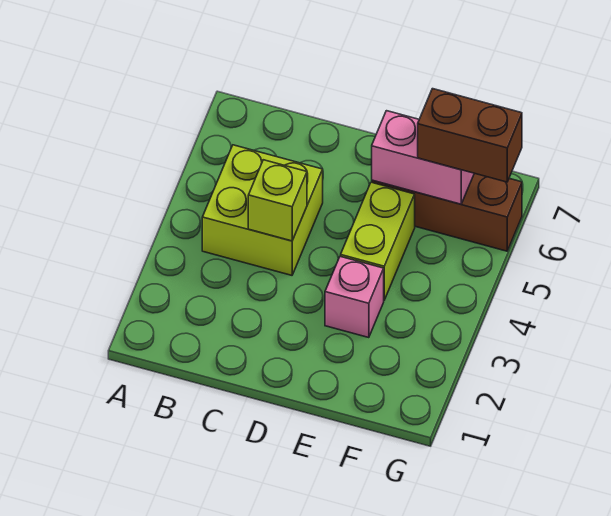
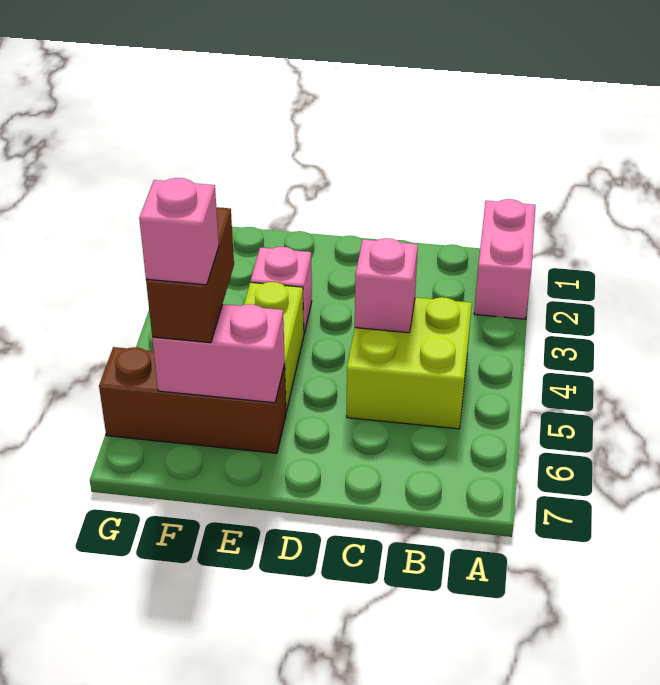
none -> pink brick A1:A2 level 1
lime brick C4 level 2 -> pink brick C4 level 2
brown brick F6:G6 level 3 -> brown brick F5:F6 level 3
none -> pink brick F6 level 4

